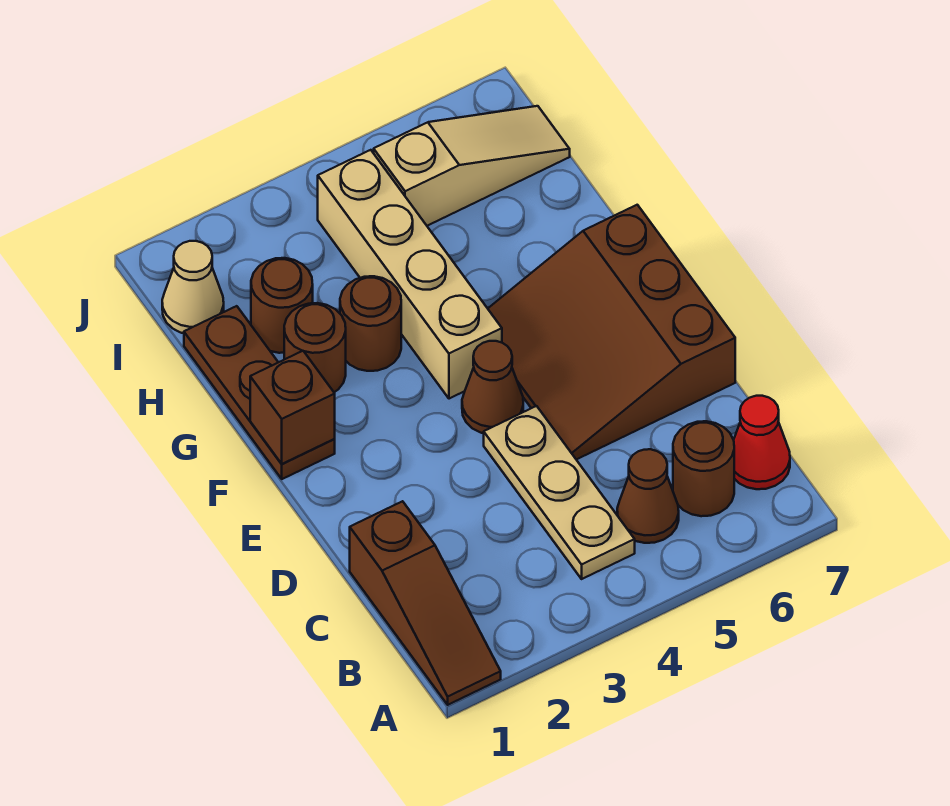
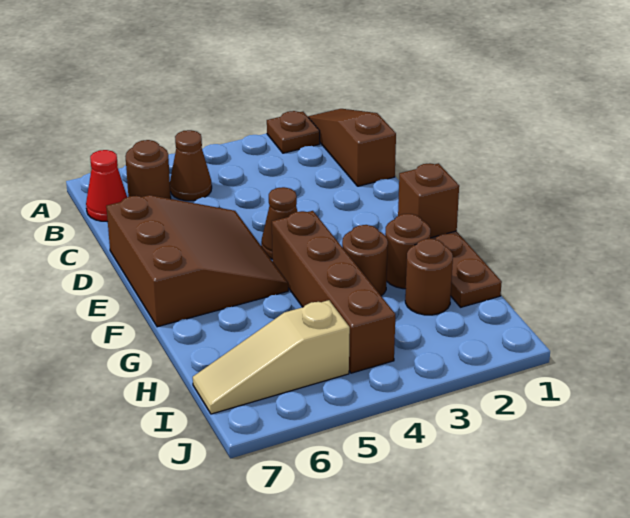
none -> brown plate A2 level 1
tan plate B4:D4 level 1 -> none
tan brick F4:I4 level 1 -> brown brick F4:I4 level 1
tan cone I1 level 1 -> none

